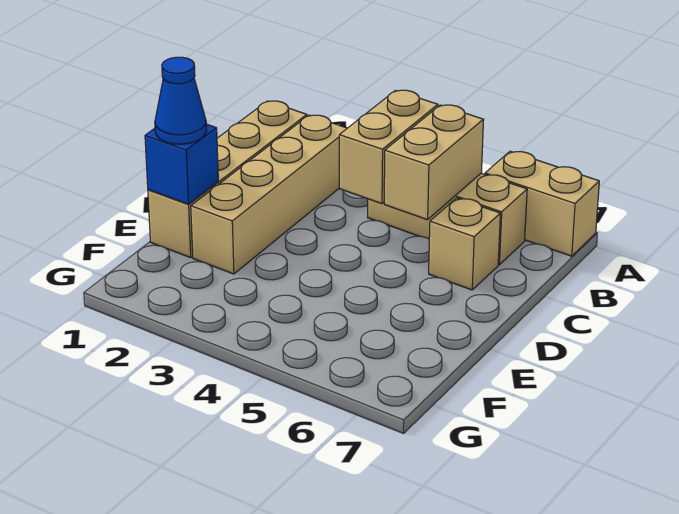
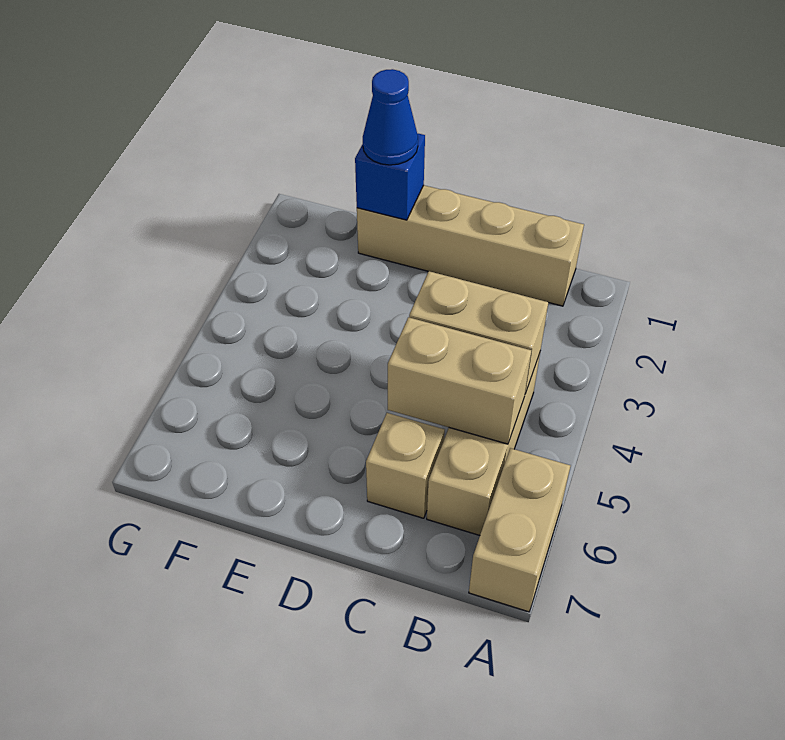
tan brick B2:E2 level 1 -> none

